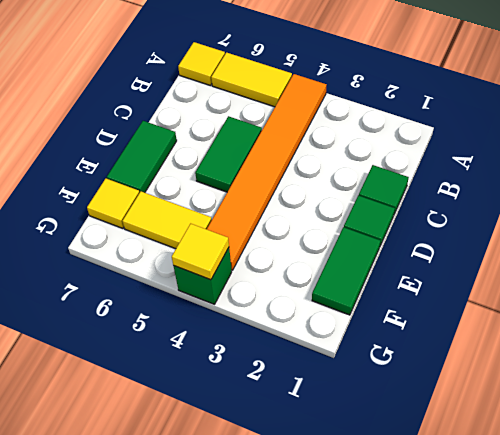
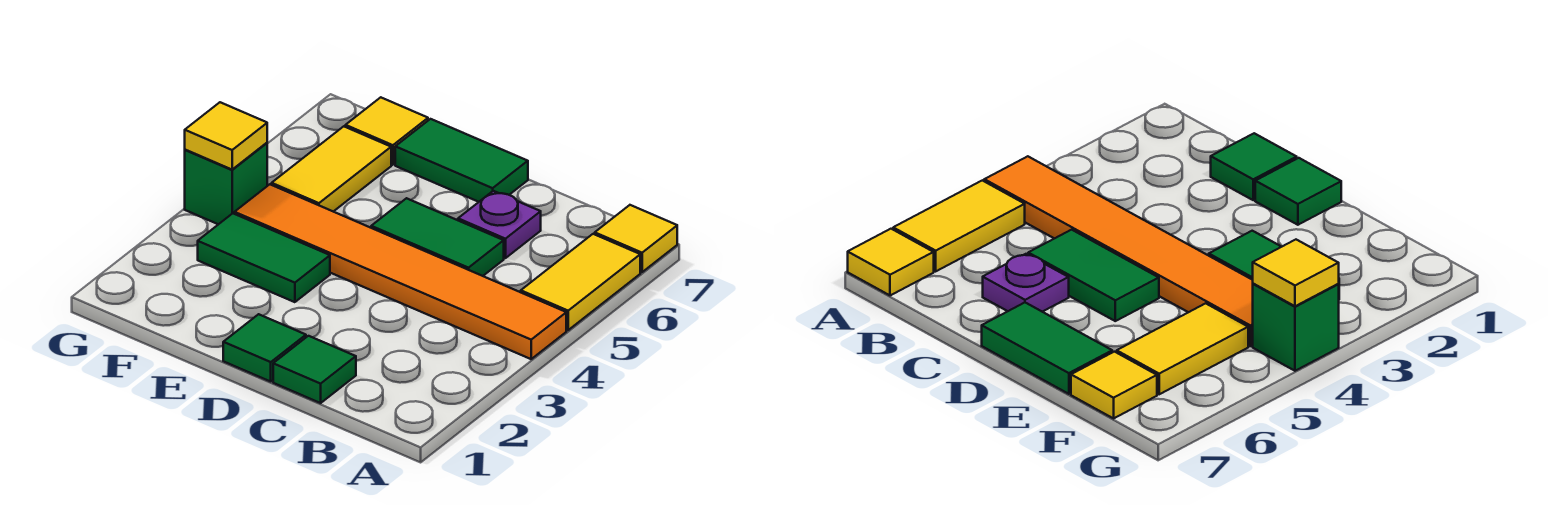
none -> purple plate C6 level 1
green tile E1:F1 level 1 -> green tile E3:F3 level 1

